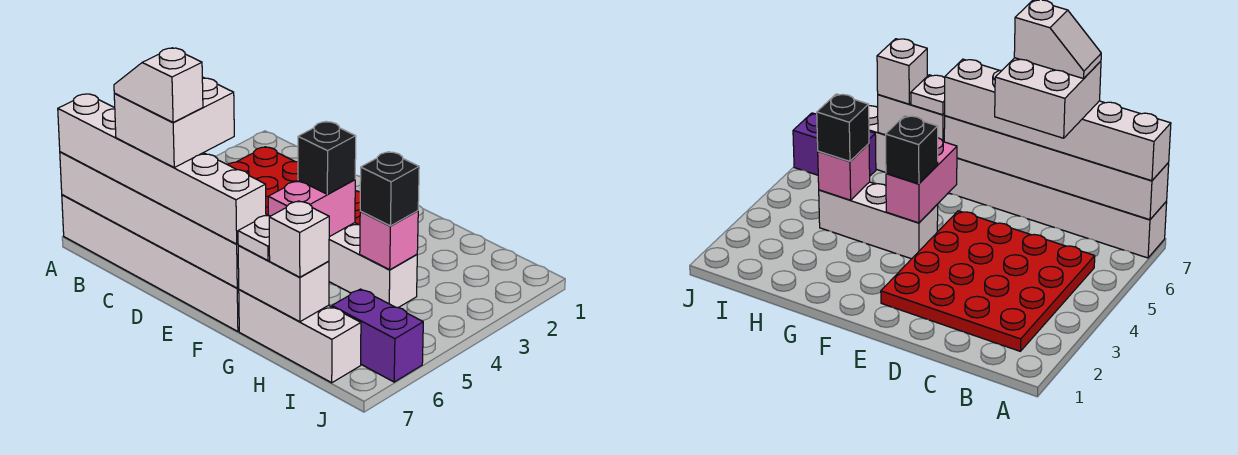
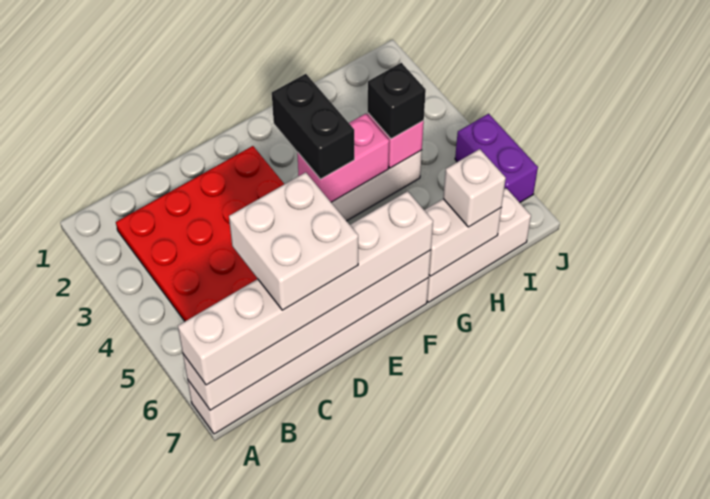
white slope C7:D7 level 5 top D -> none
pink brick F4:F5 level 2 -> pink brick F4:G4 level 2
black brick F4 level 3 -> black brick F3:F4 level 3
white plate G7 level 3 -> none
purple brick I6:J6 level 1 -> purple brick J5:J6 level 1

